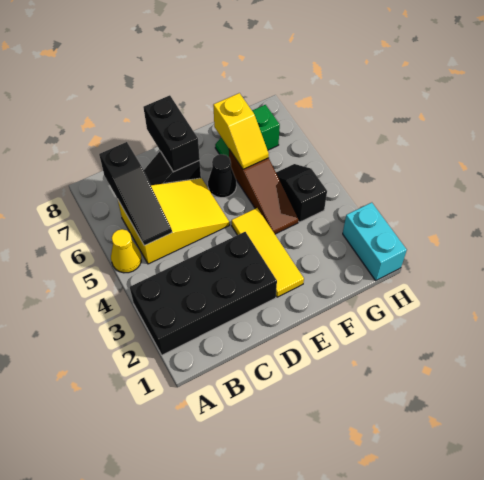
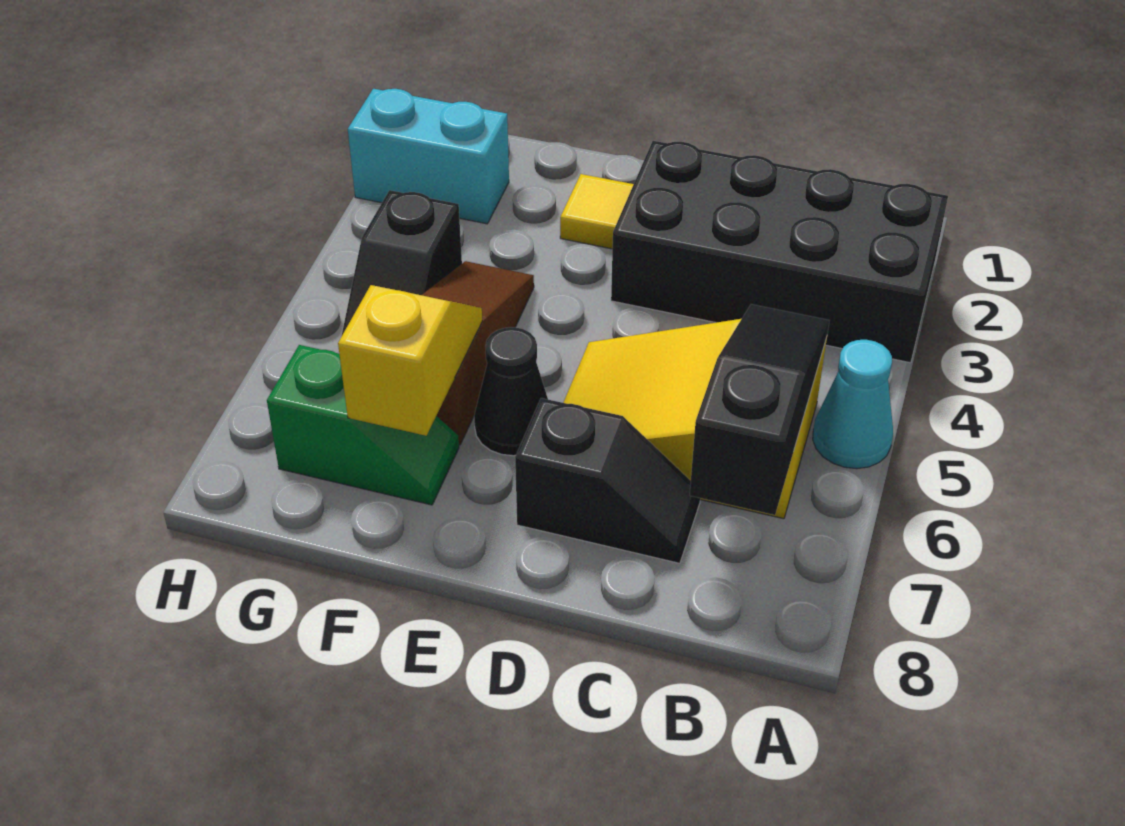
yellow cone A5 level 1 -> cyan cone A5 level 1
black brick D7:D8 level 2 -> none
yellow tile E2:E4 level 1 -> yellow tile E2 level 1
cyan brick H1:H2 level 1 -> cyan brick G2:H2 level 1

